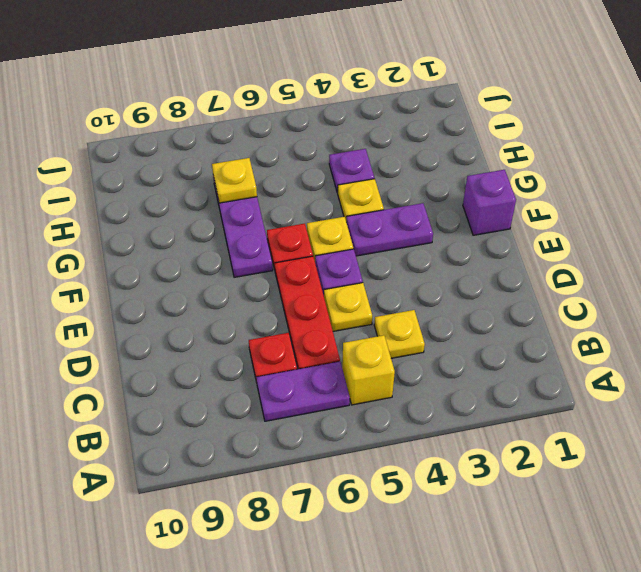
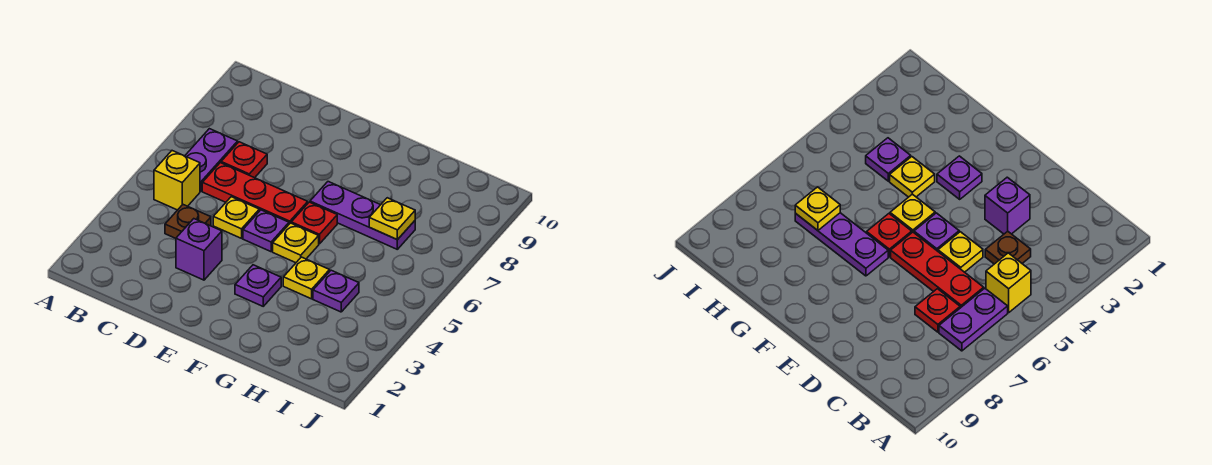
yellow plate C4 level 1 -> brown plate C4 level 1
purple brick F1 level 1 -> purple brick D3 level 1
purple plate F3:F4 level 1 -> purple plate F3 level 1

